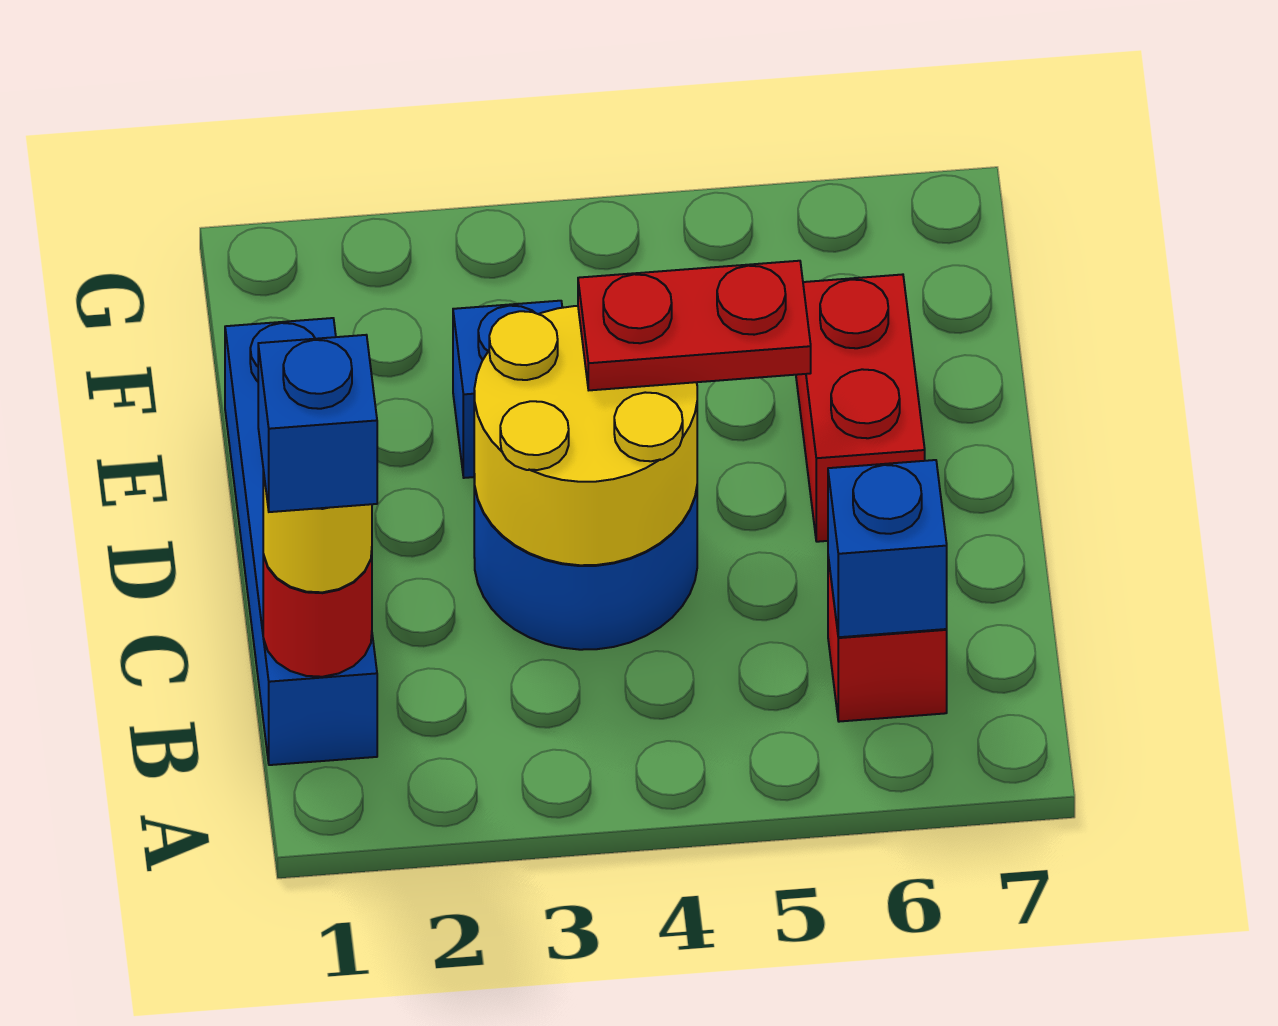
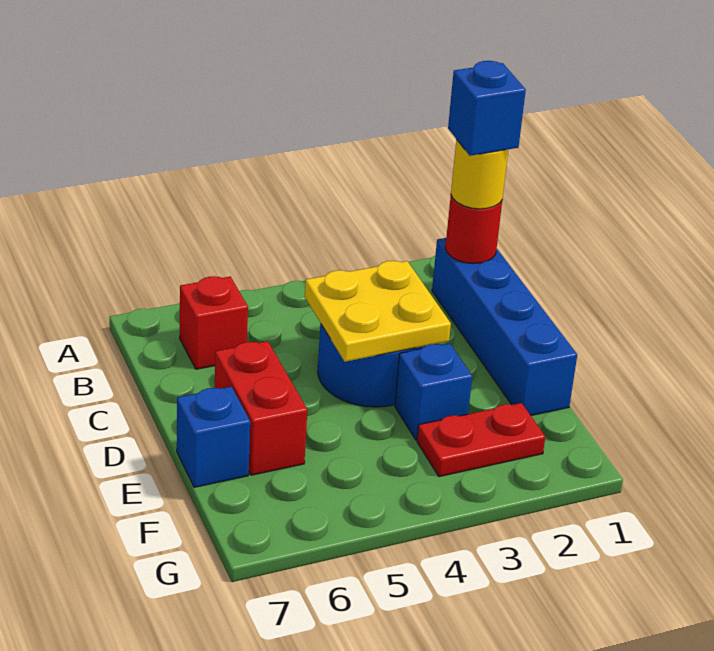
blue brick B6 level 2 -> blue brick E7 level 1
yellow round brick C3:D4 level 2 -> yellow plate C3:D4 level 2
red plate D4:D5 level 3 -> red plate F2:F3 level 1

